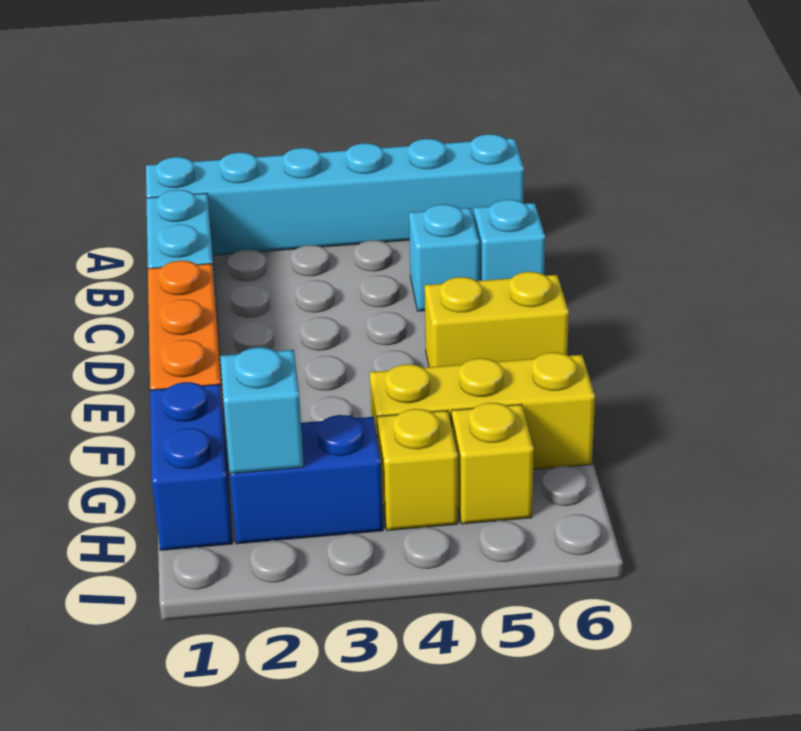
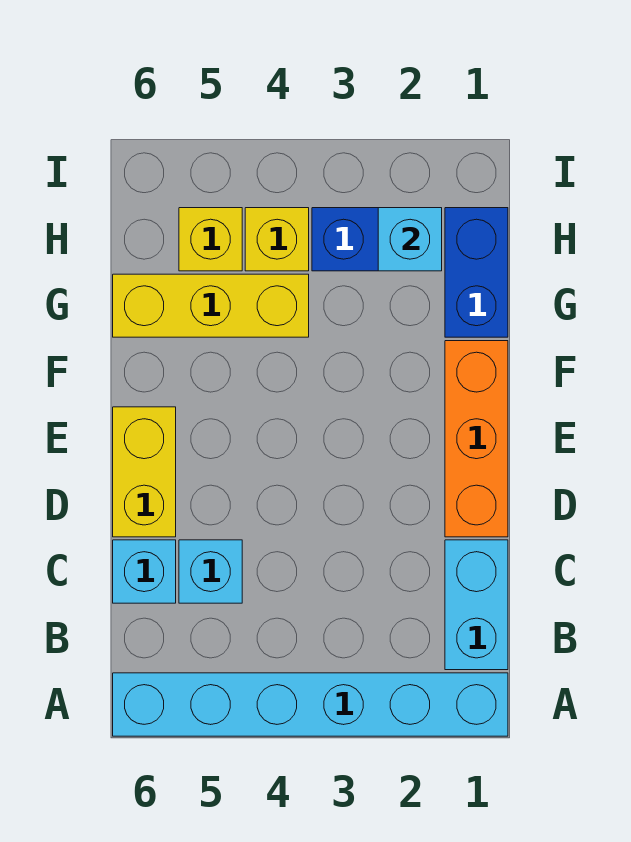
yellow brick E5:E6 level 1 -> yellow brick D6:E6 level 1

